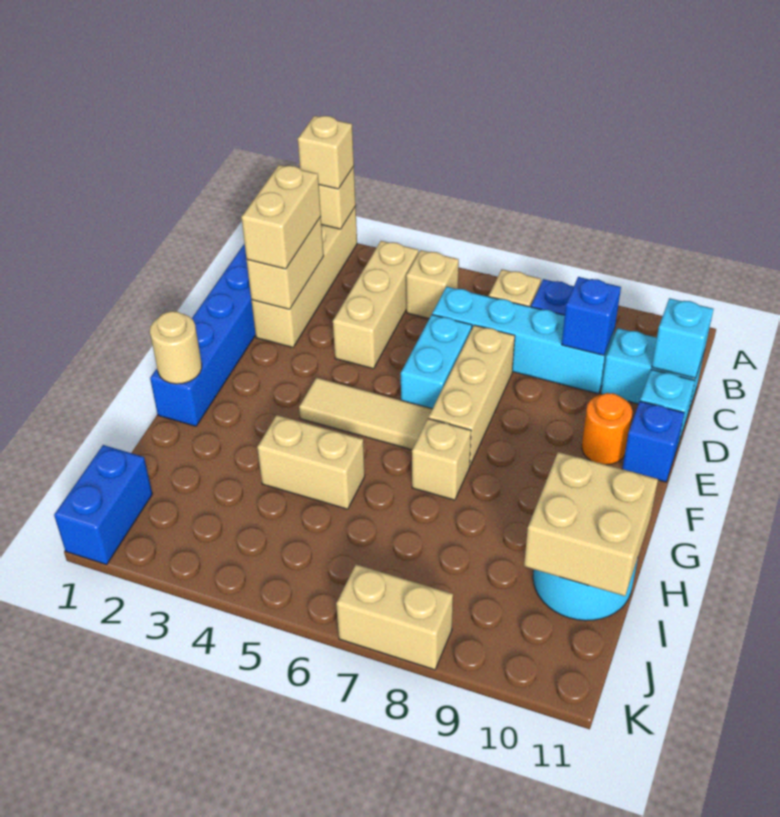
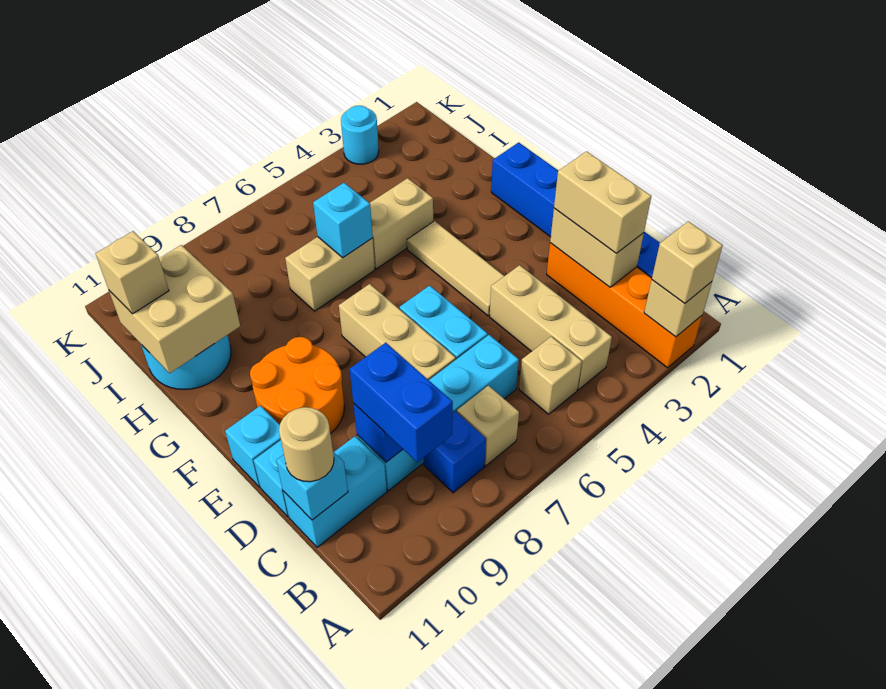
tan brick A2:D2 level 1 -> orange brick A2:D2 level 1
orange round brick E10 level 1 -> orange round brick E9:F10 level 1
blue brick E11 level 1 -> cyan brick E11 level 1
tan tile F4:F6 level 1 -> tan tile E4:G4 level 1
tan round brick G1 level 2 -> tan round brick C11 level 3
tan brick G7 level 1 -> tan brick I11 level 3
none -> cyan brick H6 level 2
blue brick J1:K1 level 1 -> blue brick B9:C9 level 3
none -> cyan round brick K3 level 1
tan brick K7:K8 level 1 -> tan brick H6:H7 level 1

